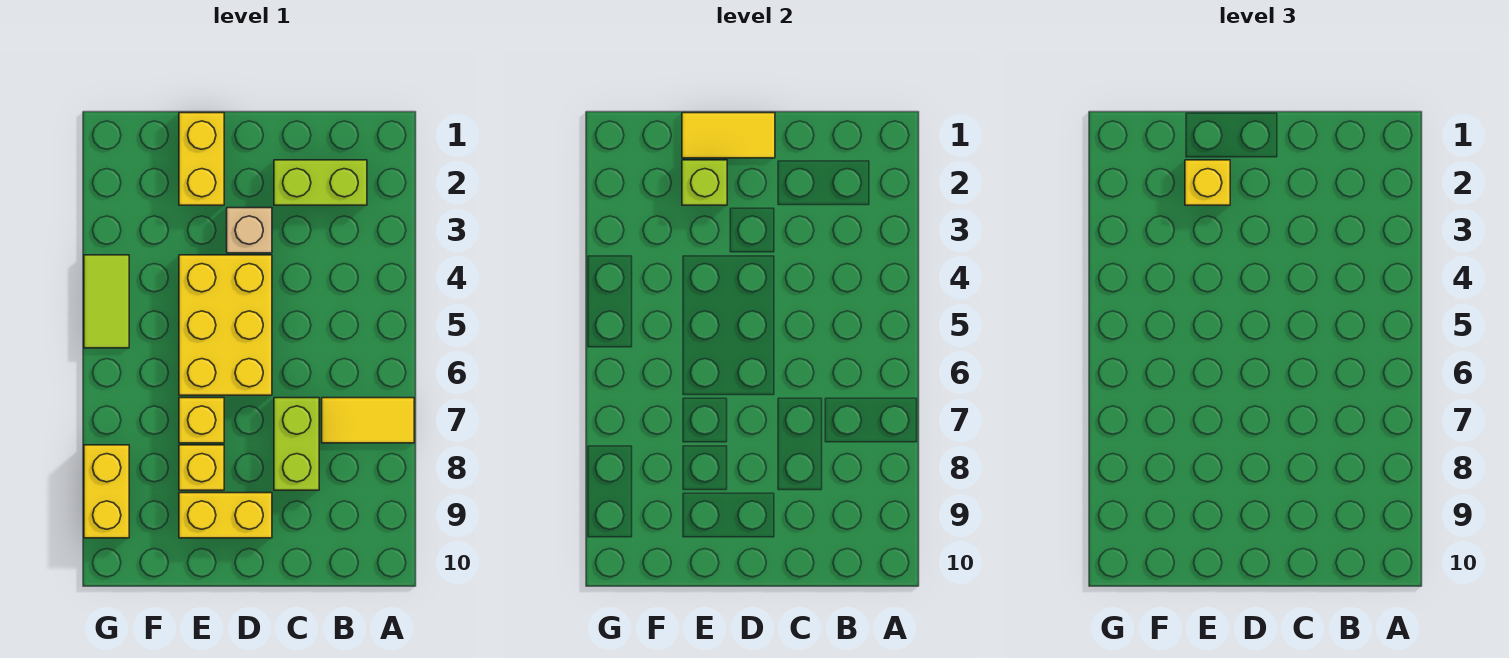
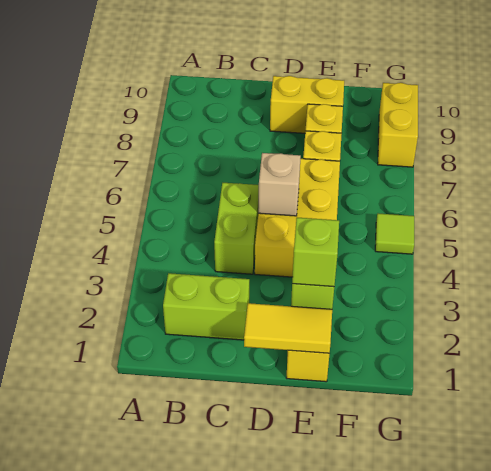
yellow tile A7:B7 level 1 -> none
lime brick C7:C8 level 1 -> lime brick C4:C5 level 1
tan brick D3 level 1 -> tan brick D5 level 2
yellow brick E2 level 3 -> lime brick E2 level 3
lime tile G4:G5 level 1 -> lime tile G5 level 1

